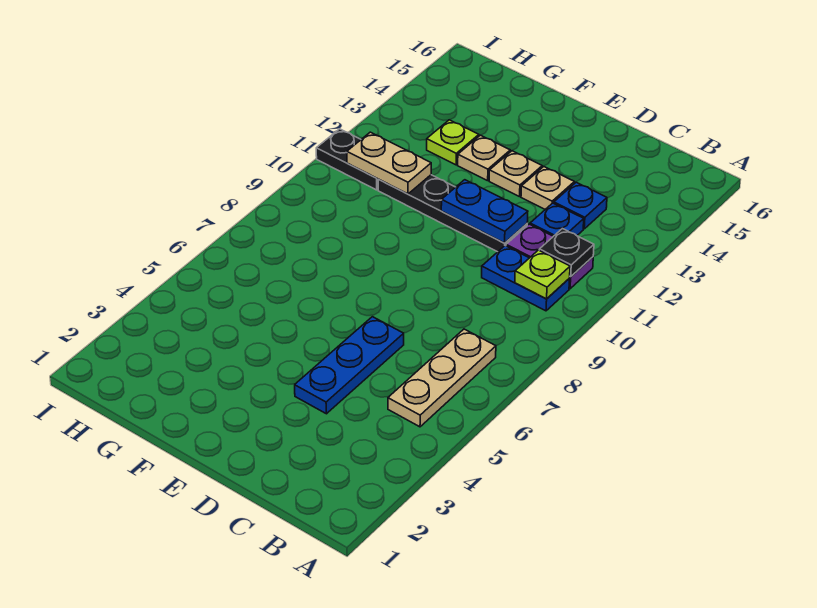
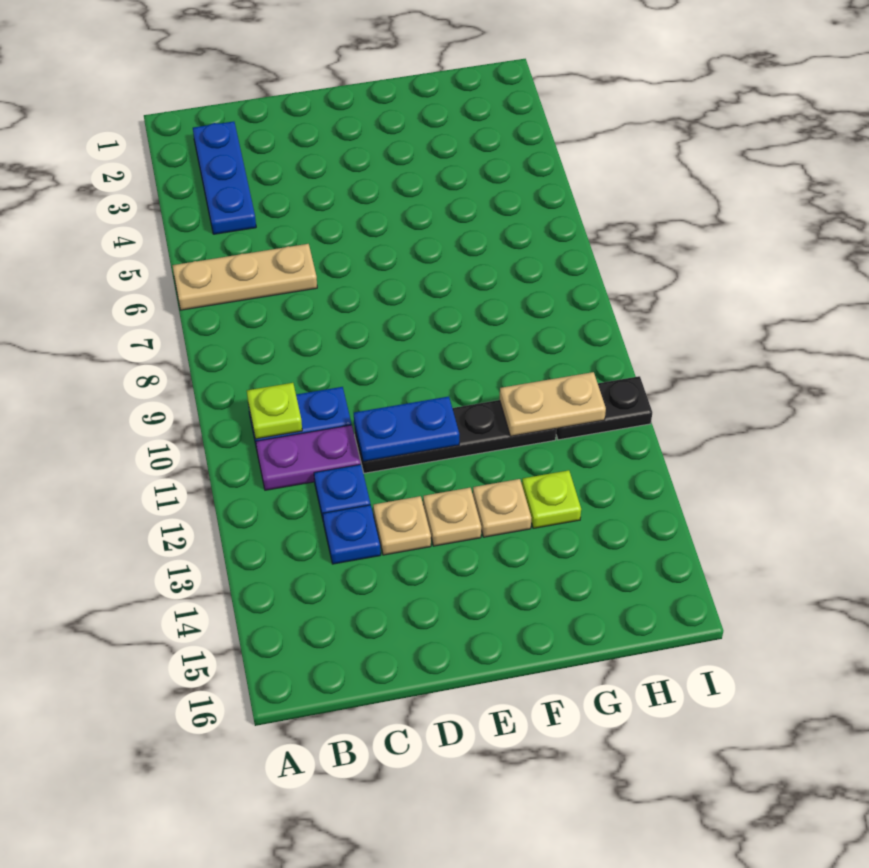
tan plate B5:B7 level 1 -> tan plate A6:C6 level 1
black plate B11 level 2 -> none
blue plate D4:D6 level 1 -> blue plate B2:B4 level 1

